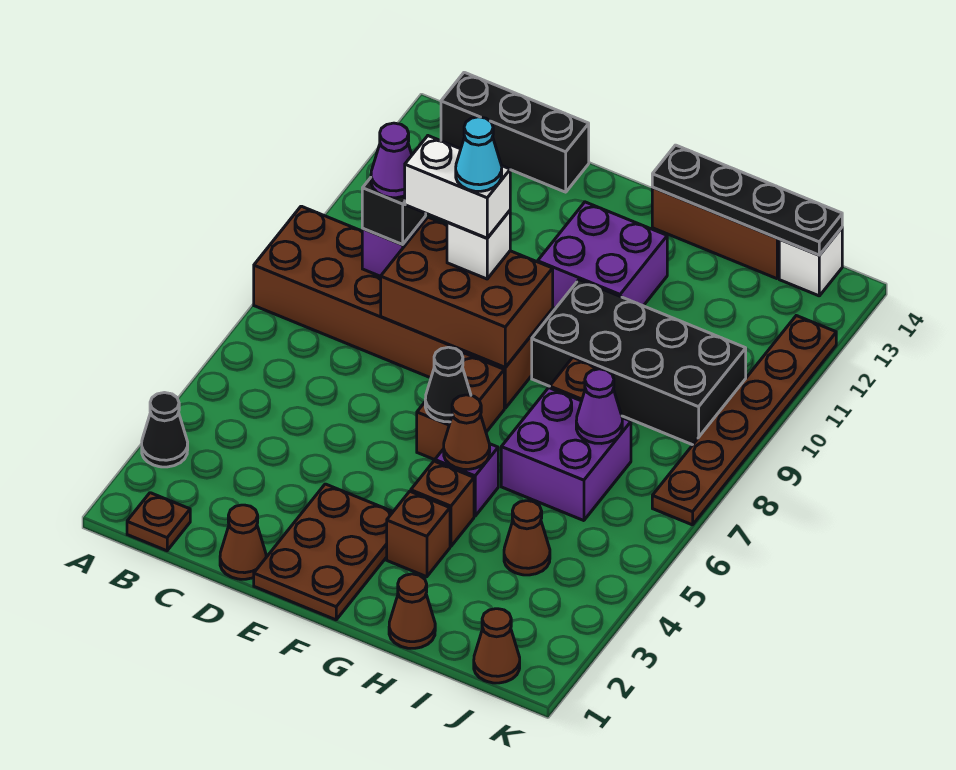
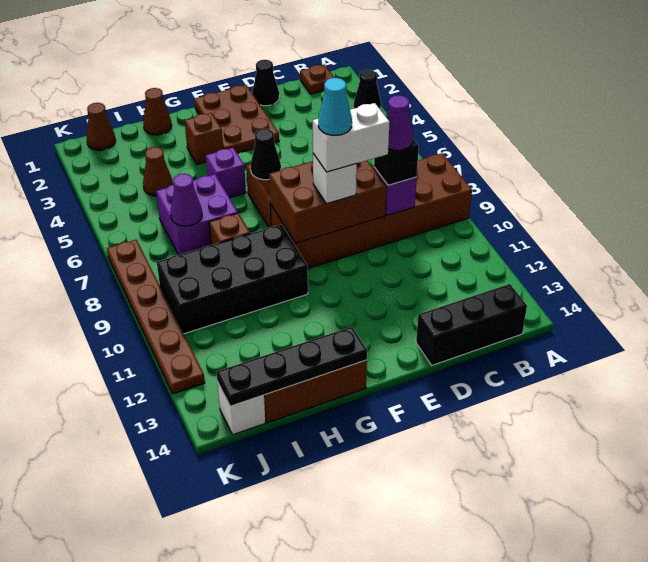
brown cone D1 level 1 -> black cone D1 level 1
purple brick F11:G12 level 1 -> none
brown brick G4 level 1 -> none
brown cone G5 level 2 -> none

